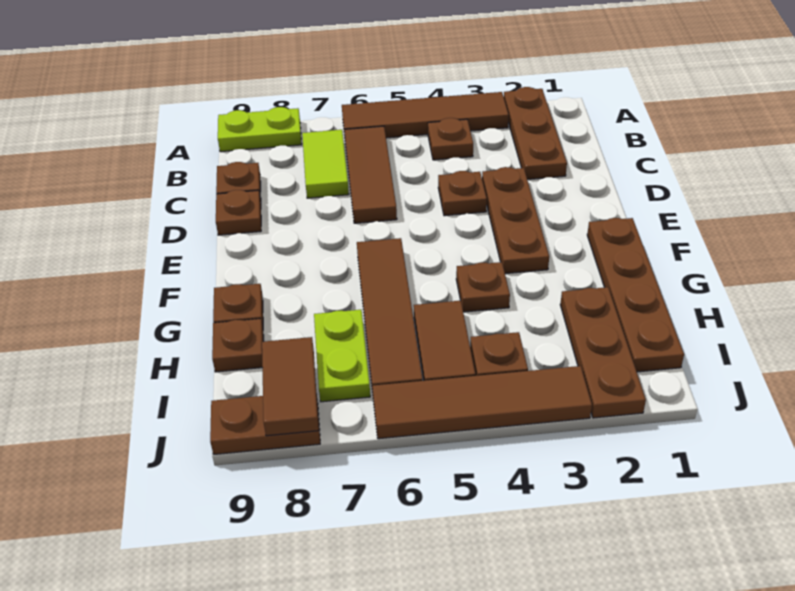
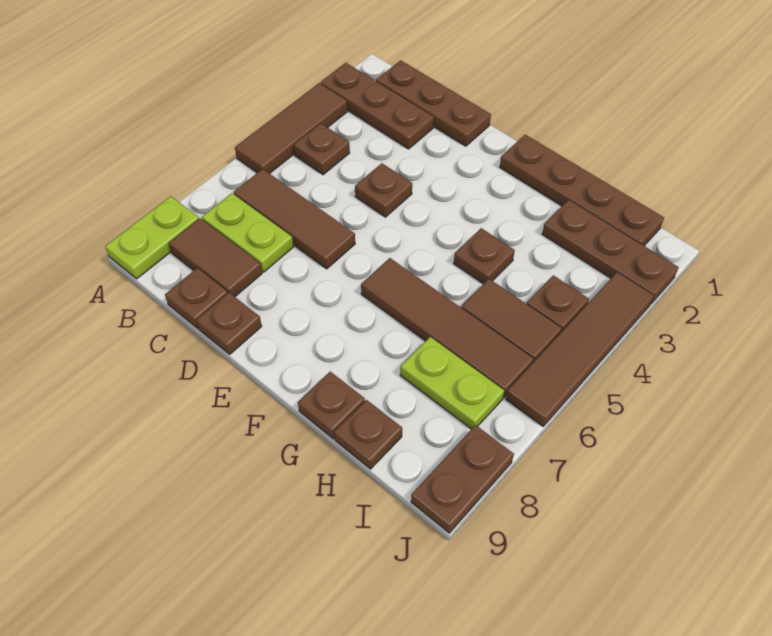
brown tile A3:A6 level 1 -> brown tile A3:A5 level 1
lime tile B7:C7 level 1 -> lime plate B7:C7 level 1
brown plate D3:F3 level 1 -> brown plate B1:D1 level 1
brown tile I8:J8 level 2 -> brown tile B8:C8 level 1

